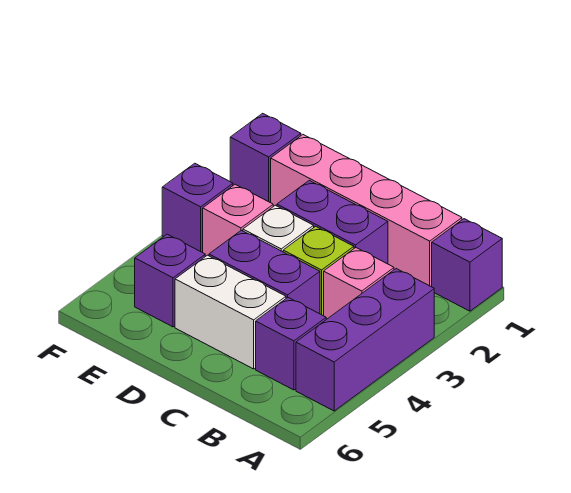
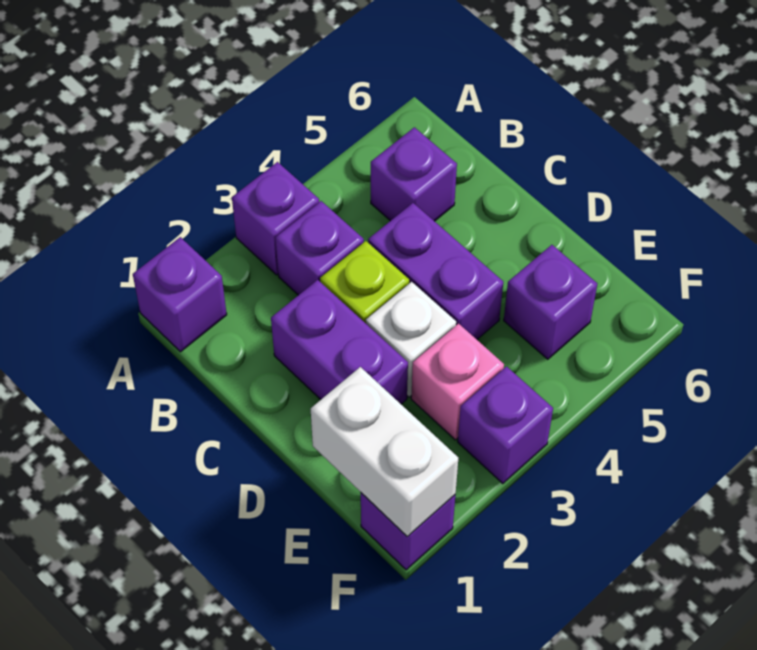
purple brick A3:A5 level 1 -> purple brick A3 level 1
pink brick B1:E1 level 1 -> none
pink brick B3 level 1 -> purple brick B3 level 1
white brick C5:D5 level 1 -> white brick E1:F1 level 2

